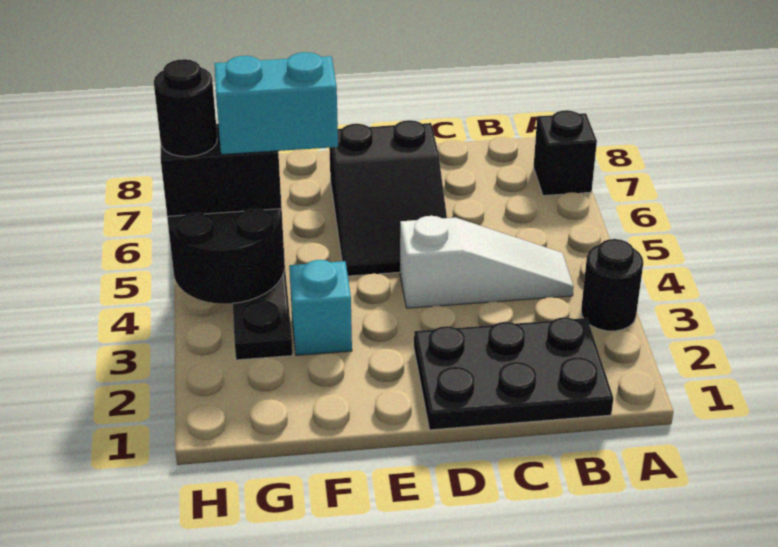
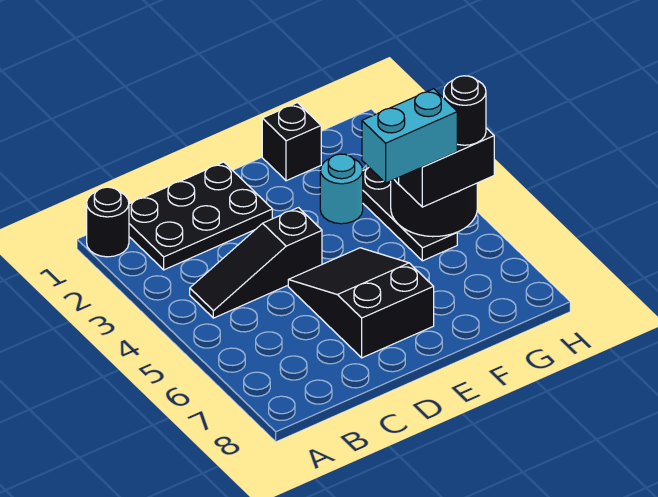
black round brick A3 level 1 -> black round brick A1 level 1
black brick A7 level 1 -> black brick F1 level 1
white slope B4:D4 level 1 top D -> black slope B4:D4 level 1 top D
cyan brick F3 level 1 -> cyan round brick F3 level 1

